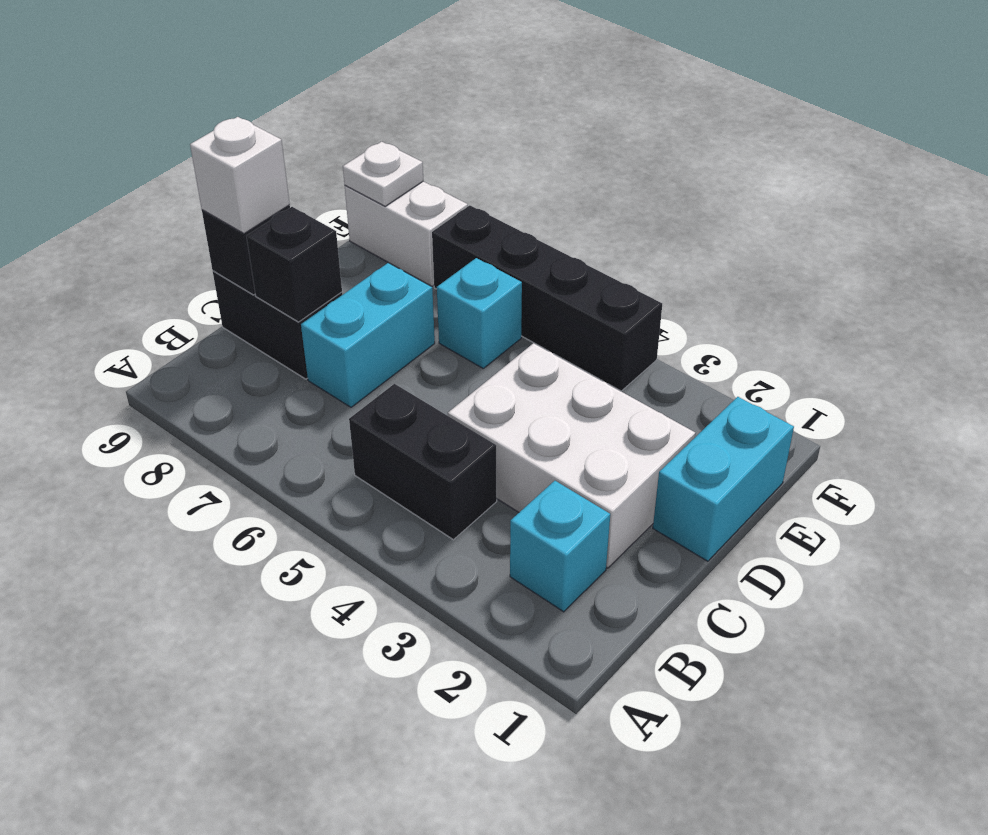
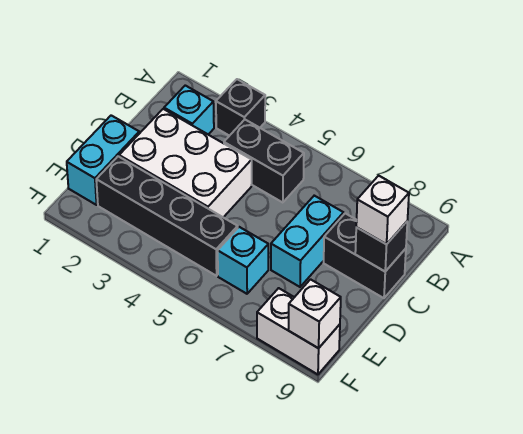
black brick C8 level 2 -> black brick A3 level 1
black brick F4:F7 level 1 -> black brick E2:E5 level 1
white plate F9 level 2 -> white brick F9 level 2

